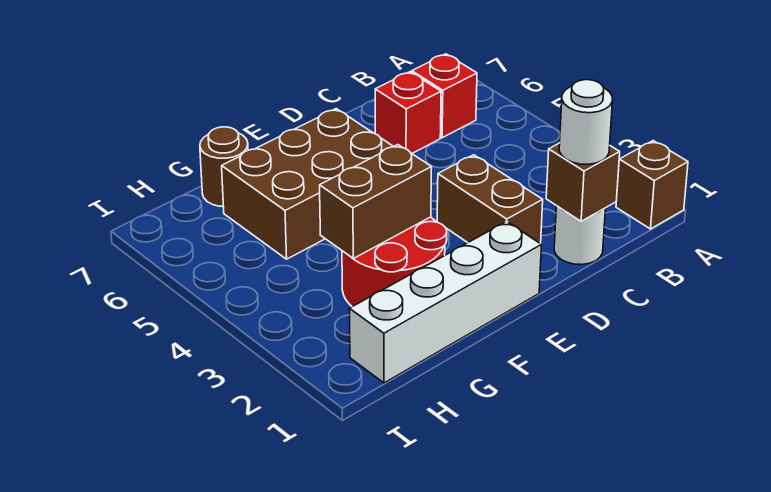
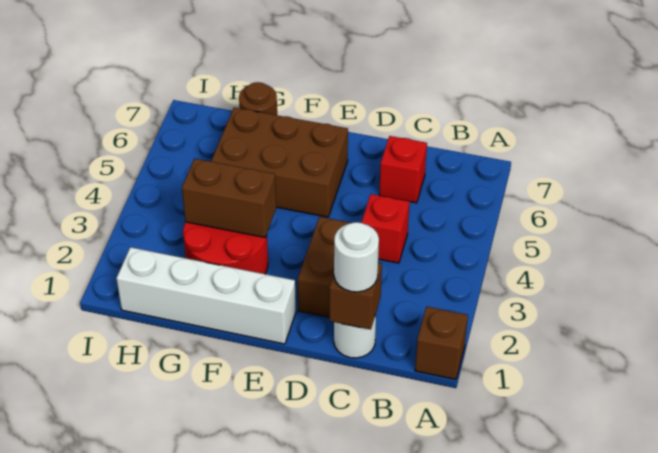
red brick B6 level 1 -> red brick C4 level 1

